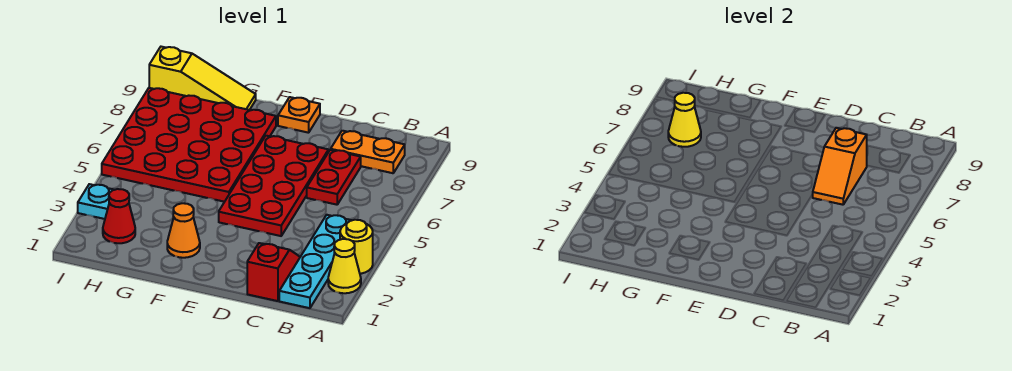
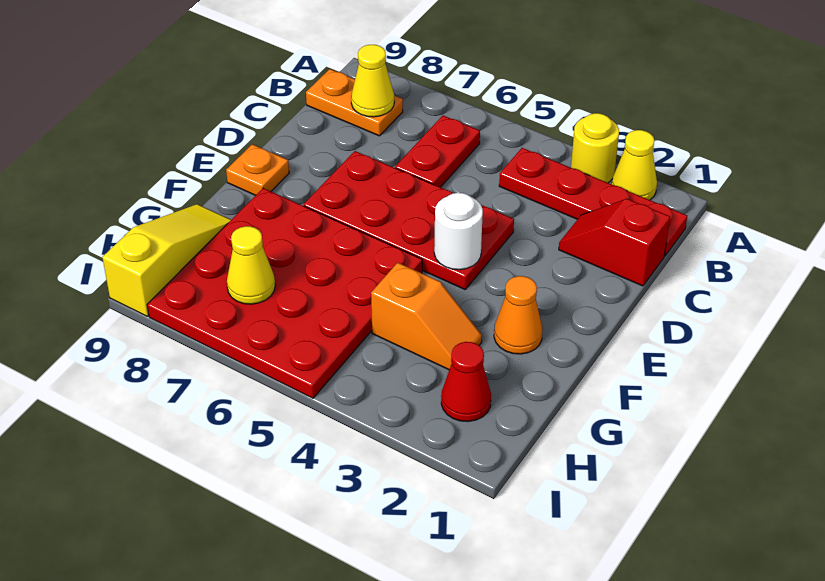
cyan plate B1:B4 level 1 -> red plate B1:B4 level 1
orange plate B8:C8 level 1 -> orange plate B8:B9 level 1
none -> yellow cone B8 level 2
red plate C6:C7 level 1 -> red plate B6:C6 level 1
orange slope C6:C7 level 2 top 7 -> orange slope G3:G4 level 1 top 4
none -> white round brick E4 level 2
cyan plate I3 level 1 -> none

